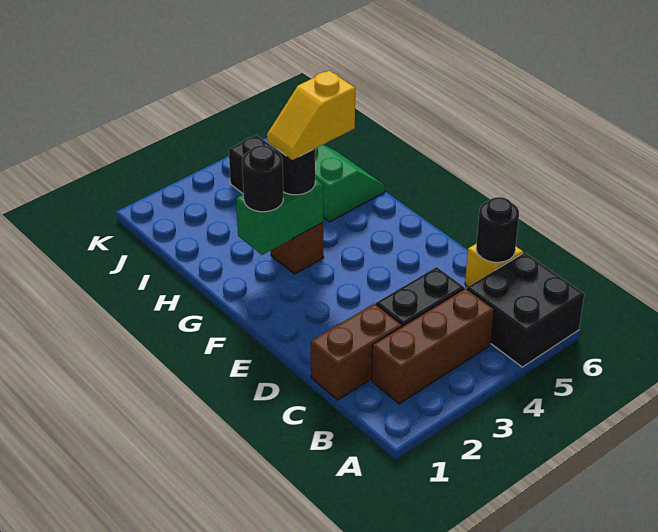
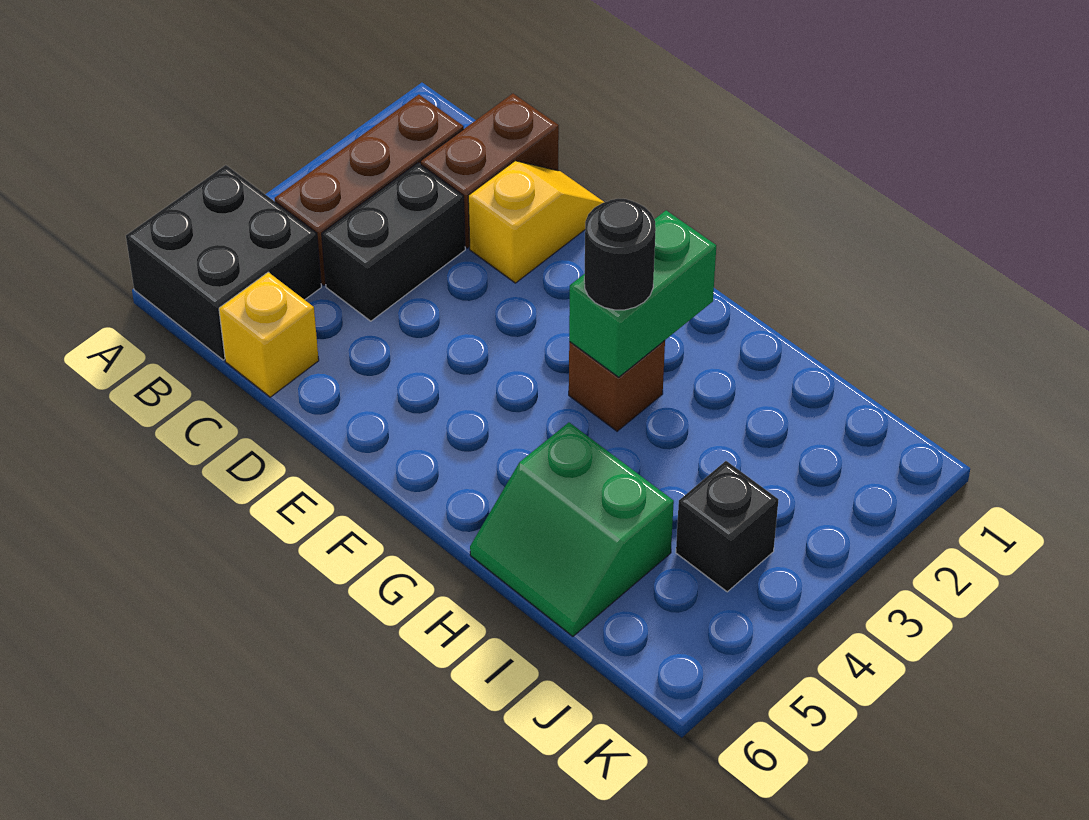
black round brick C6 level 2 -> none
black round brick G2 level 3 -> none
yellow slope G3:G4 level 4 top 4 -> yellow slope D1:D2 level 1 top 2

